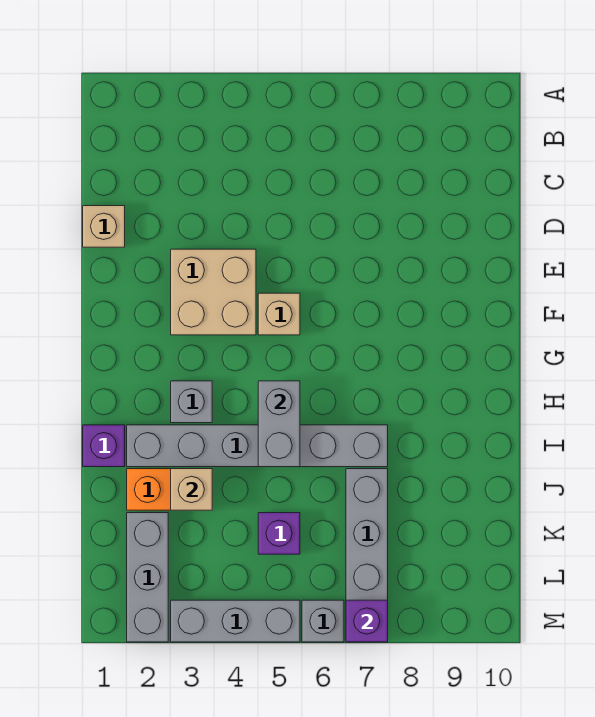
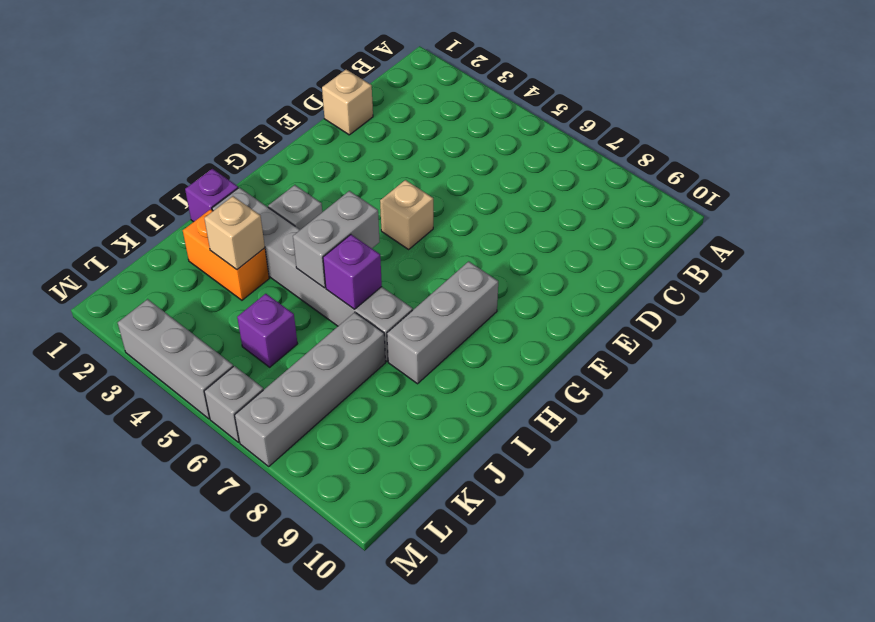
tan brick E3:F4 level 1 -> none
grey brick K2:M2 level 1 -> grey brick G8:I8 level 1
purple brick M7 level 2 -> purple brick I6 level 2

